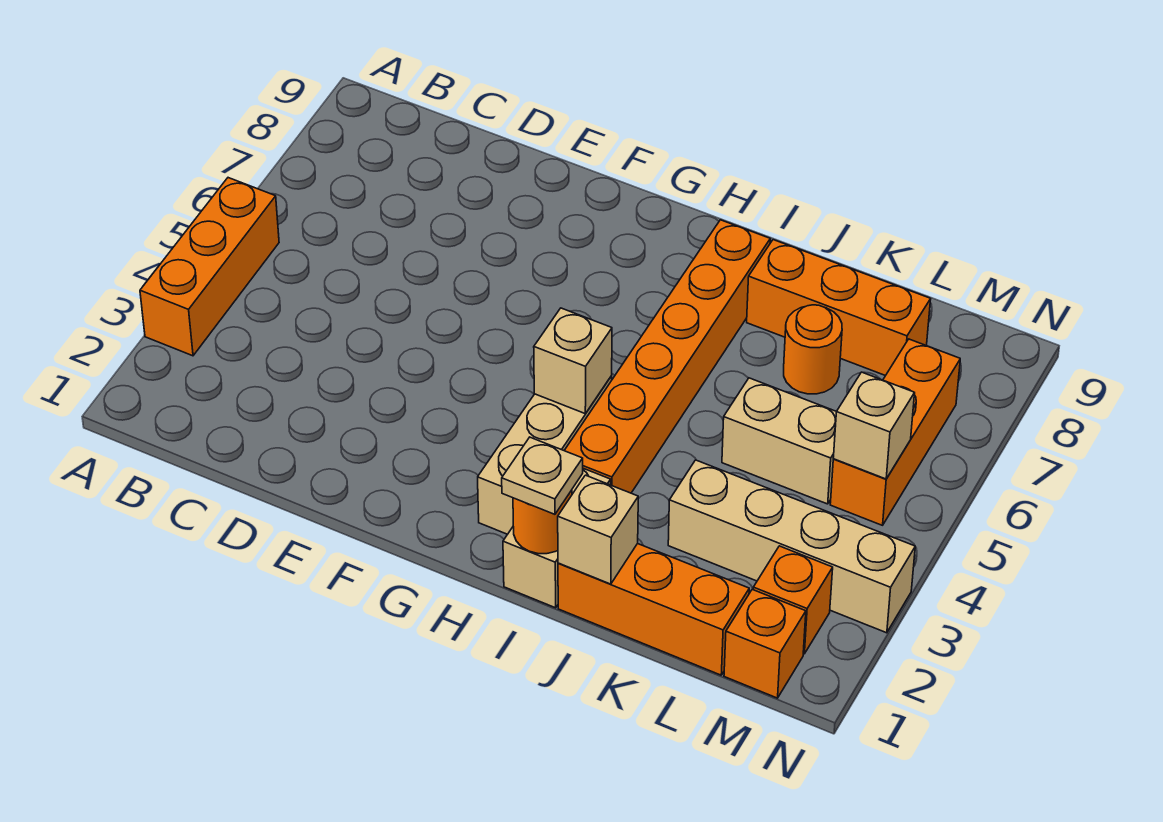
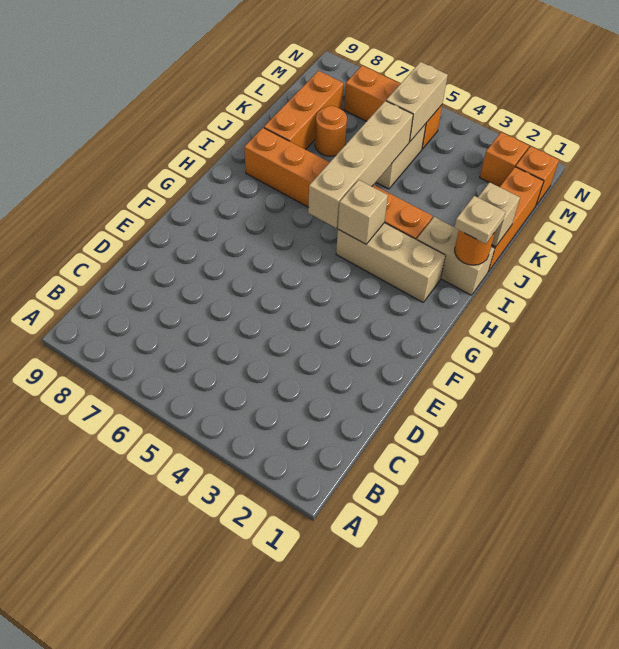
orange brick A3:A5 level 1 -> none
tan brick K3:N3 level 1 -> tan brick H5:K5 level 2
tan brick M5 level 2 -> tan brick L5:M5 level 2

